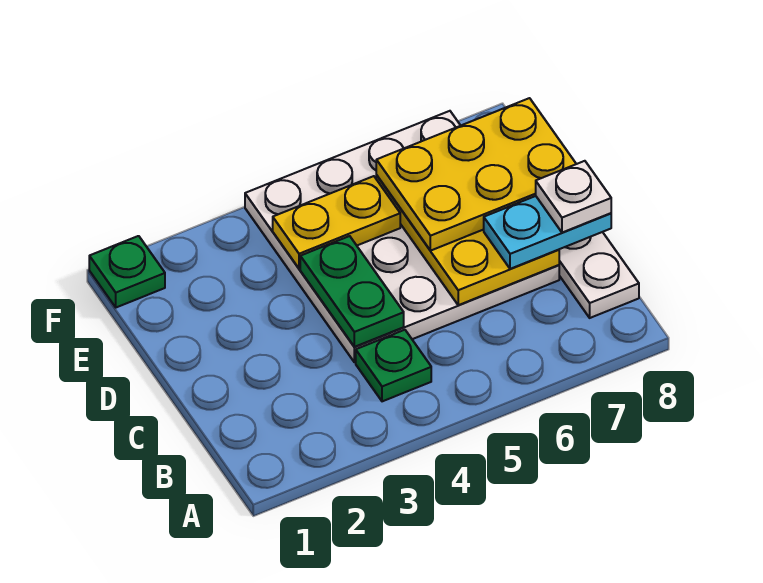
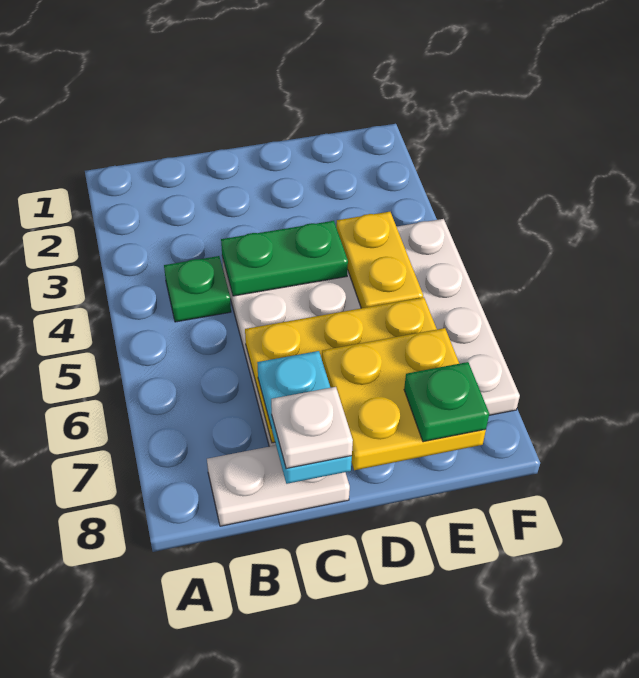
yellow plate D6:E8 level 3 -> yellow plate D7:E8 level 3
green plate F1 level 1 -> green plate E8 level 4

